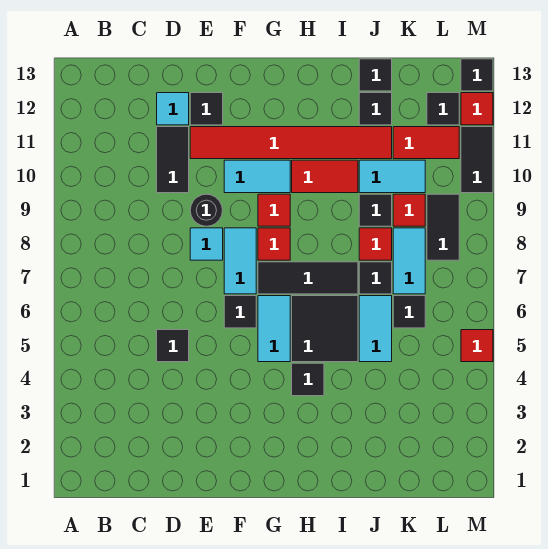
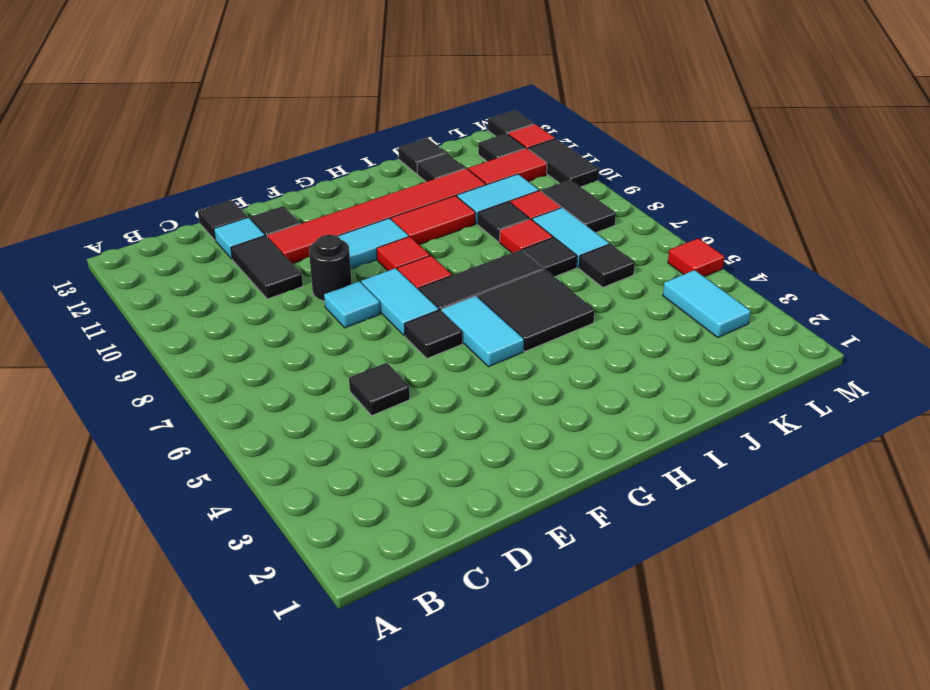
black tile H4 level 1 -> black tile D13 level 1
cyan tile J5:J6 level 1 -> cyan tile L3:L4 level 1

